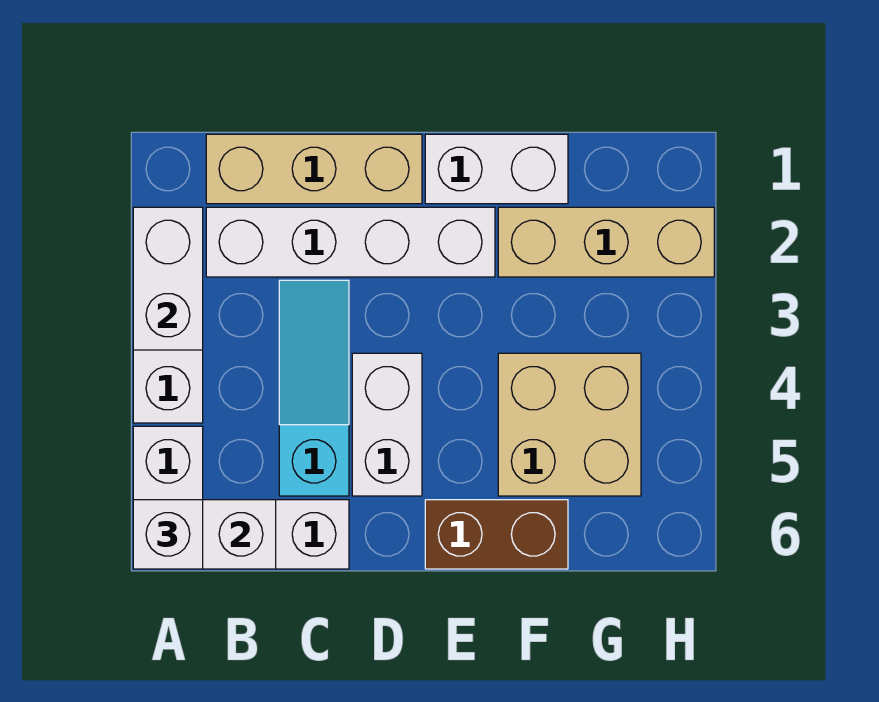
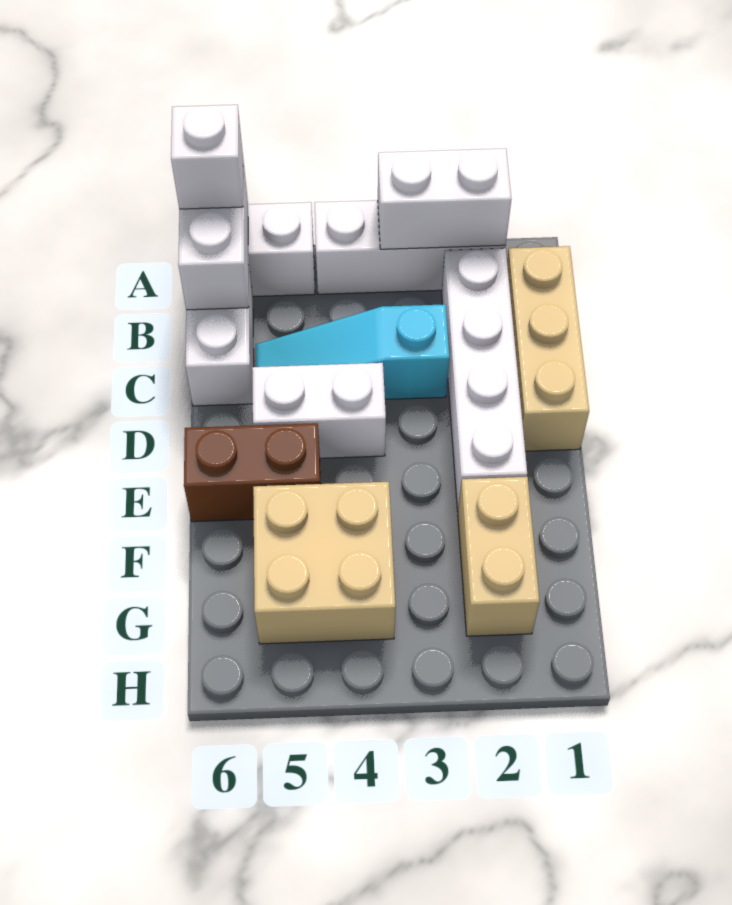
cyan slope C3:C5 level 1 top 5 -> cyan slope C3:C5 level 1 top 3
white brick E1:F1 level 1 -> none
brown brick E6:F6 level 1 -> brown brick E5:E6 level 1
tan brick F2:H2 level 1 -> tan brick F2:G2 level 1

